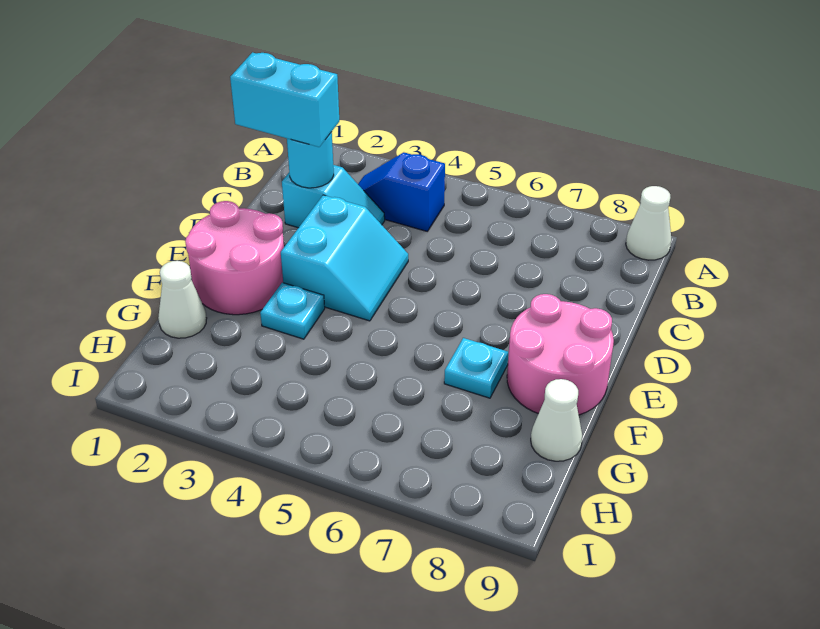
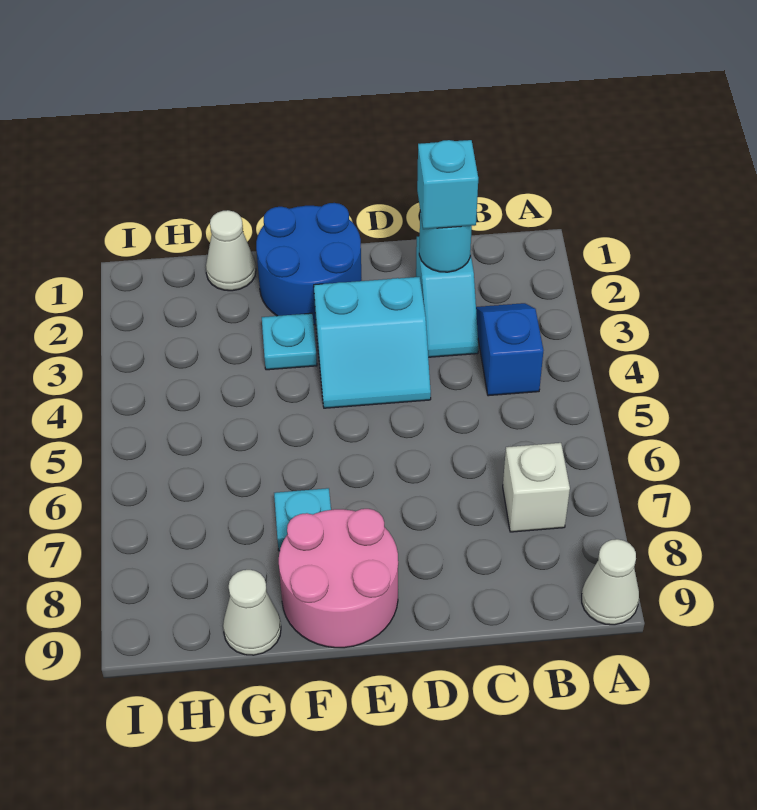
none -> white brick B7 level 1
cyan brick C1:C2 level 3 -> cyan brick C2 level 3
pink round brick E1:F2 level 1 -> blue round brick E1:F2 level 1

